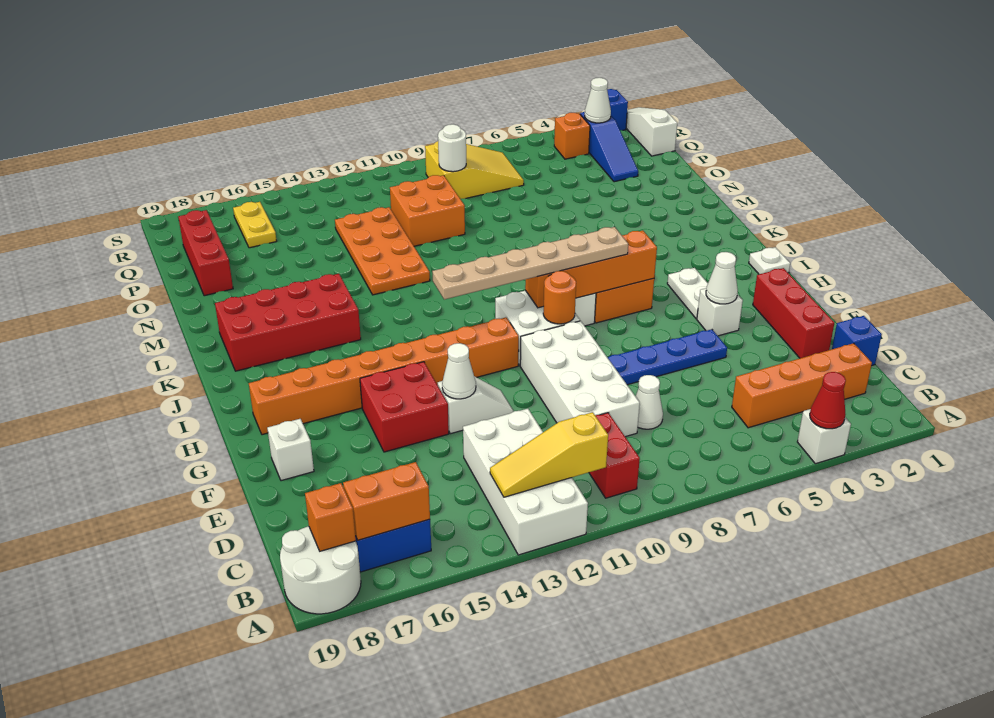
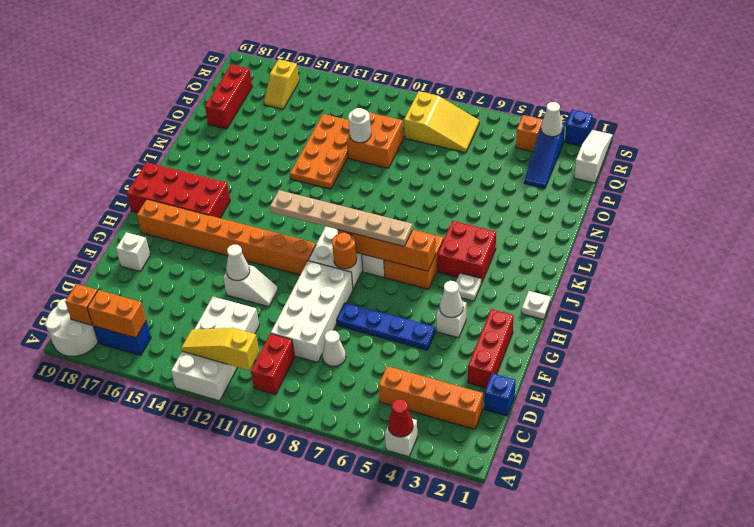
red brick F14:G15 level 1 -> red brick J4:K5 level 1
white plate H4:I4 level 1 -> white plate I4 level 1
red brick K15:L18 level 1 -> red brick I16:J19 level 1
white round brick Q9 level 2 -> white round brick O11 level 2
yellow plate Q16:R16 level 1 -> yellow slope Q16:R16 level 1 top R

